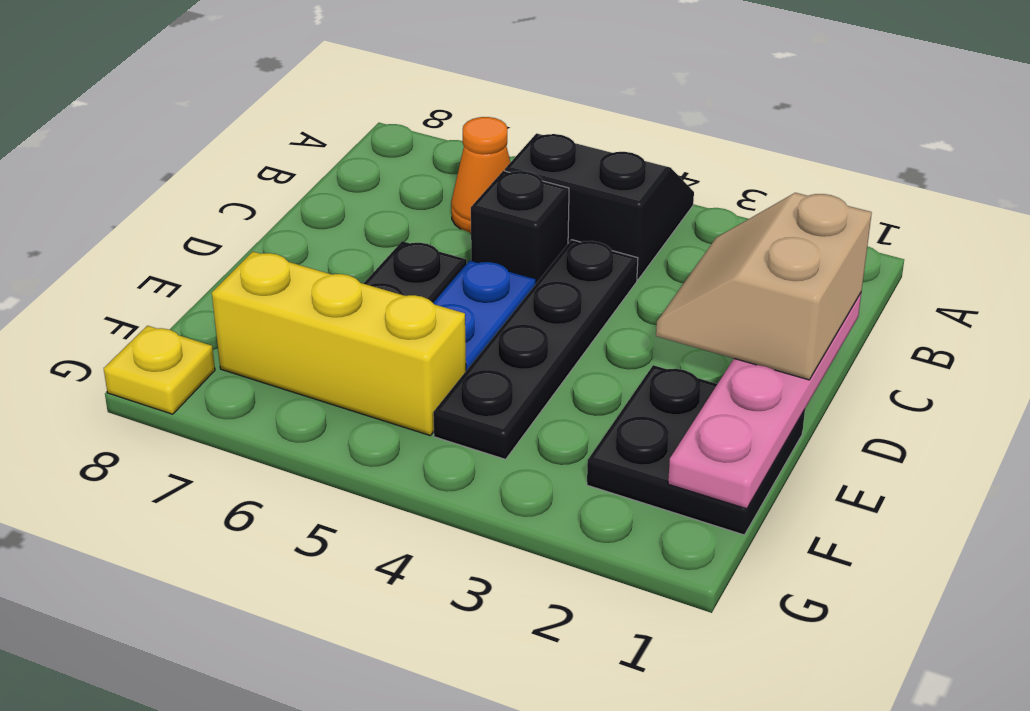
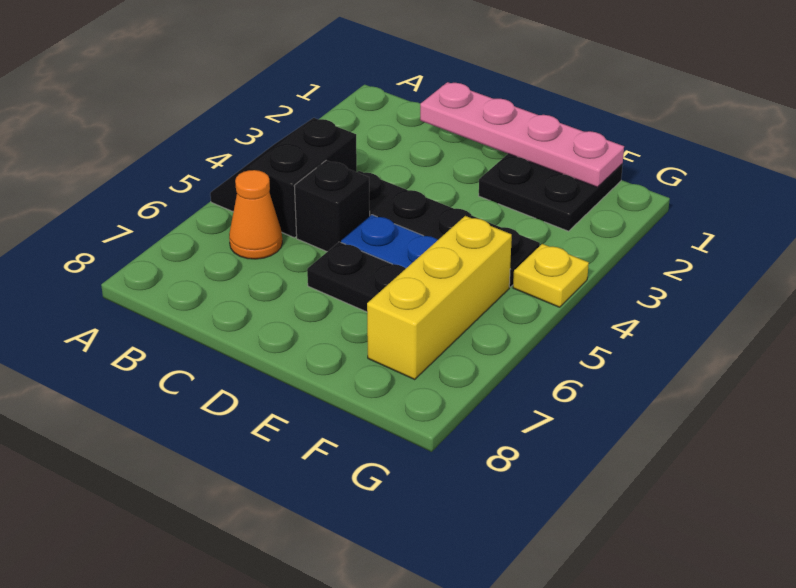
tan slope C1:D2 level 3 top 1 -> none
yellow plate G8 level 1 -> yellow plate G4 level 1

